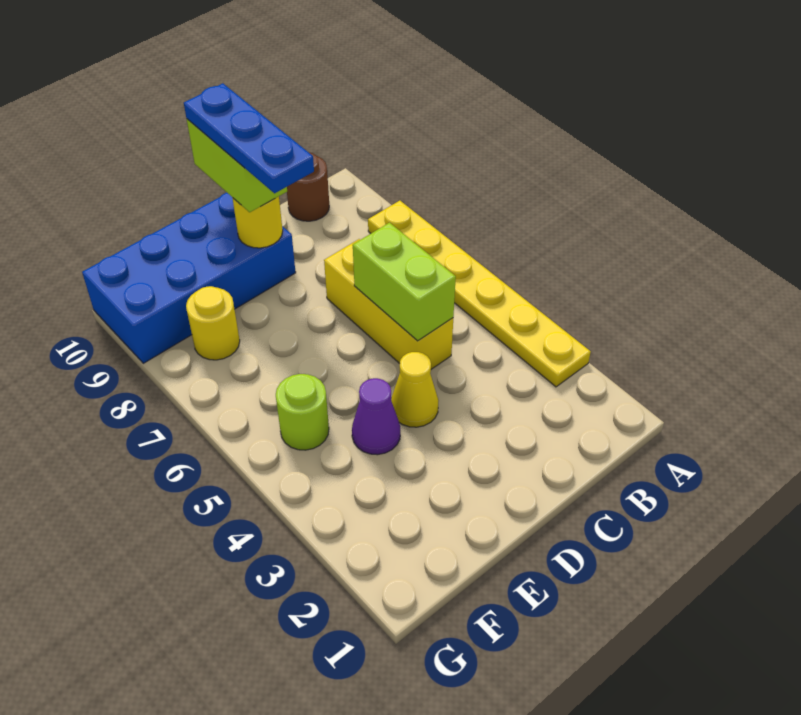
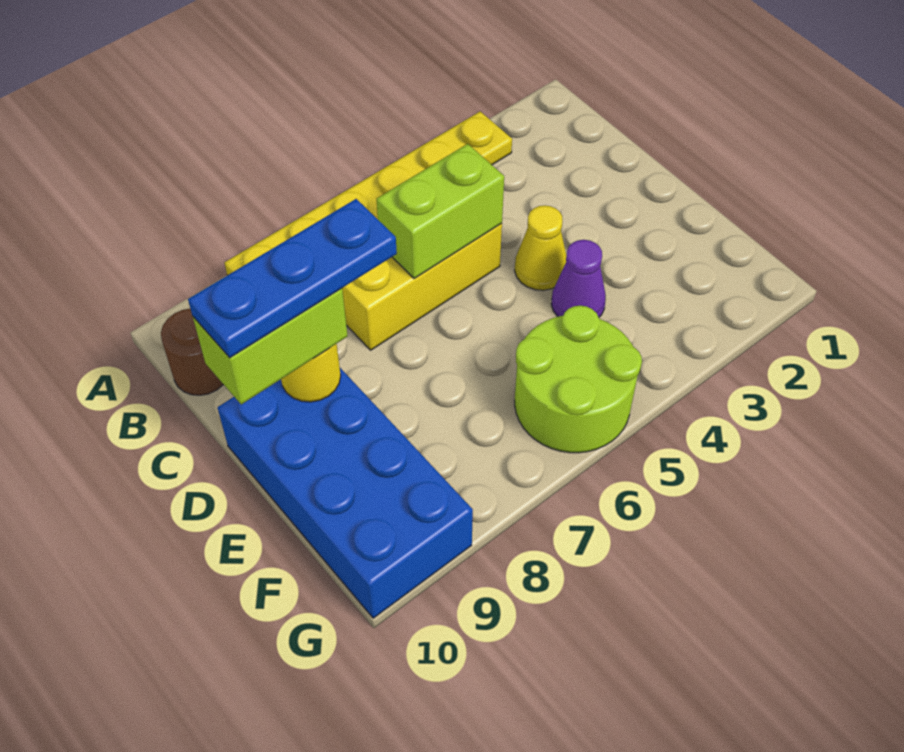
lime round brick F5 level 1 -> lime round brick F5:G6 level 1
yellow round brick F8 level 1 -> none

